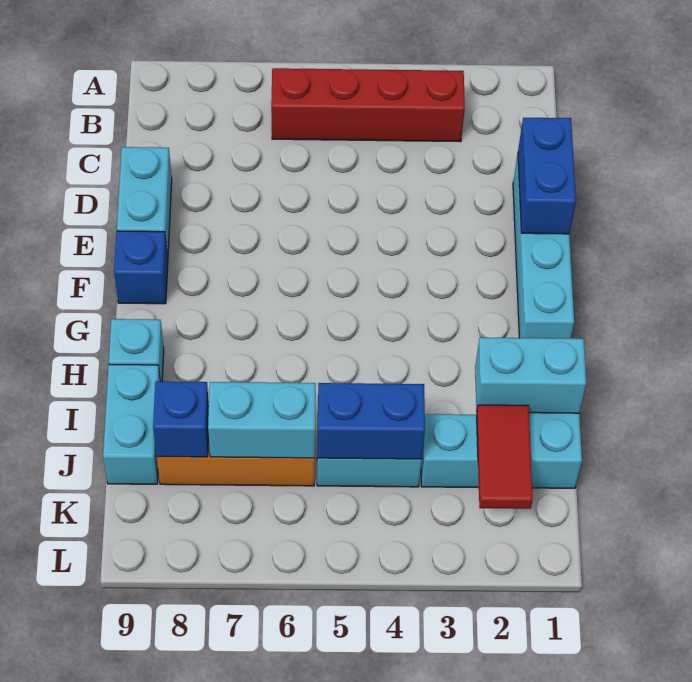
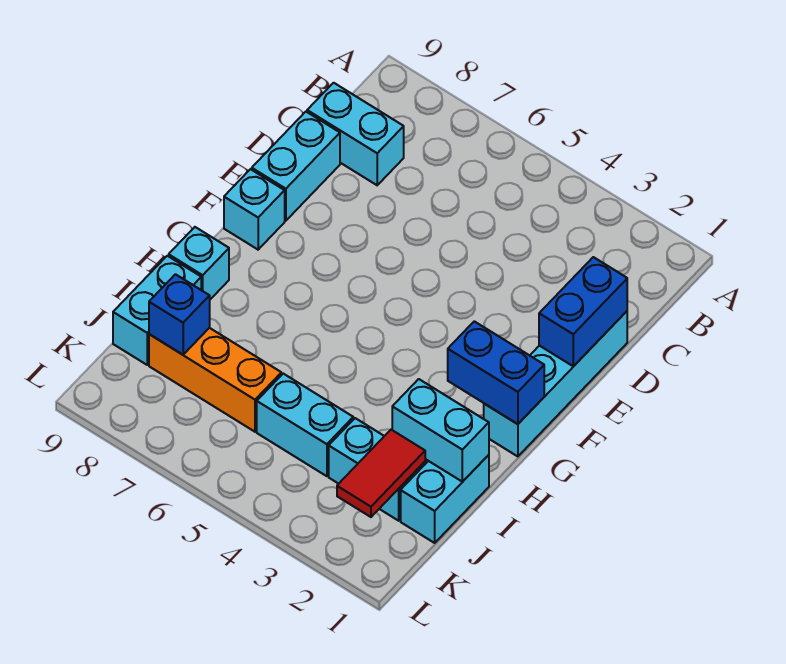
red brick B3:B6 level 1 -> none
blue brick F9 level 1 -> cyan brick F9 level 1
blue brick J4:J5 level 2 -> blue brick G1:G2 level 2
cyan brick J6:J7 level 2 -> cyan brick C8:C9 level 1

